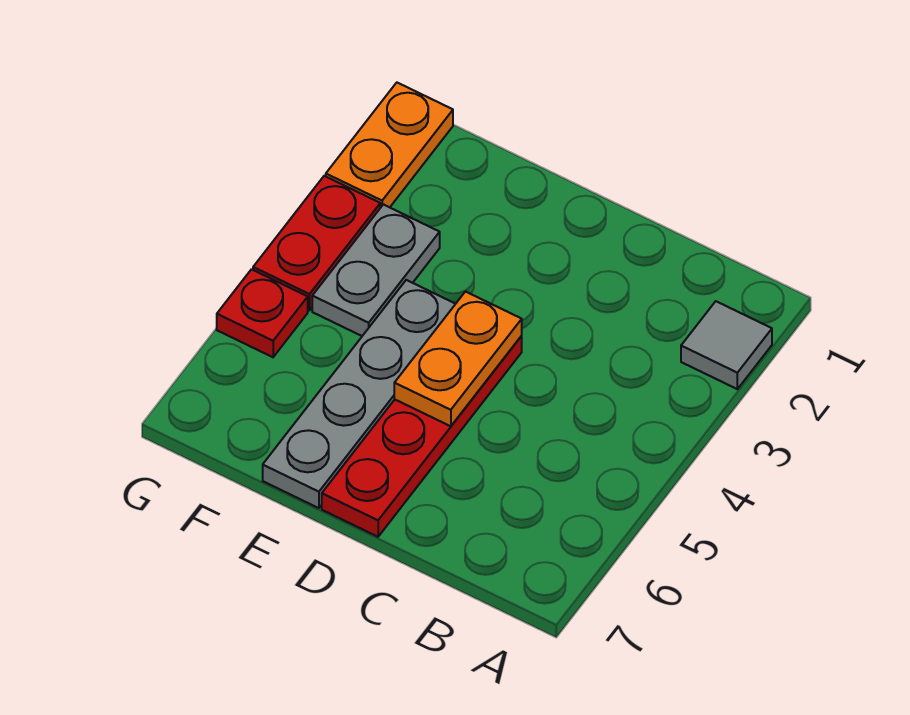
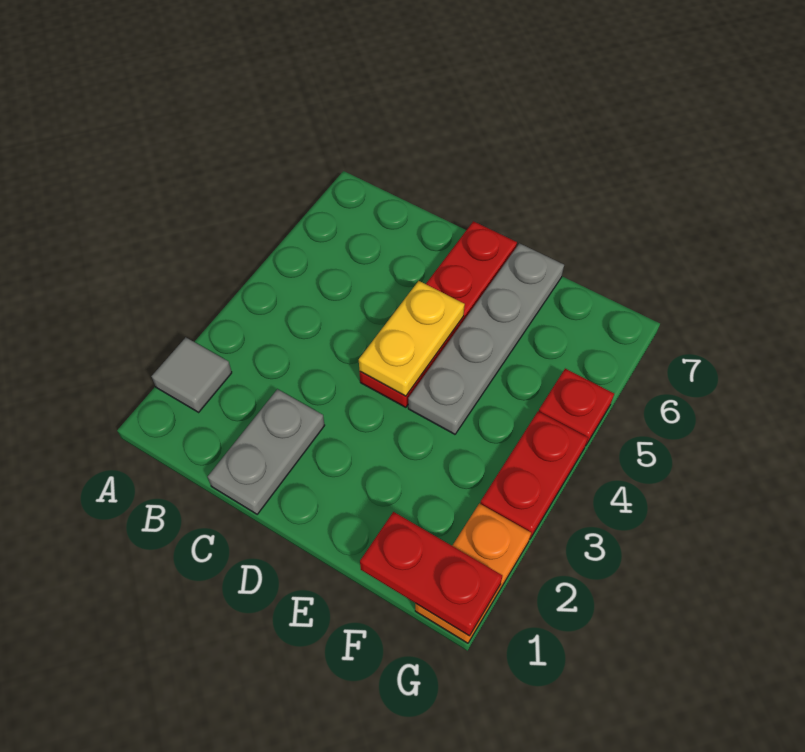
orange plate D4:D5 level 2 -> yellow plate D4:D5 level 2
none -> red plate F1:G1 level 2
grey plate F3:F4 level 1 -> grey plate C1:C2 level 1

